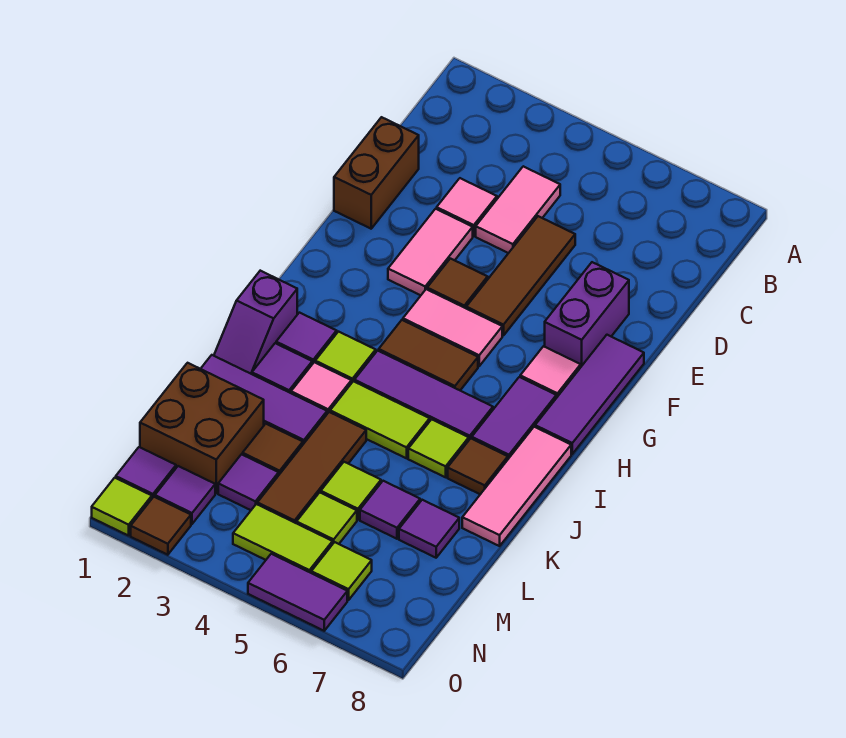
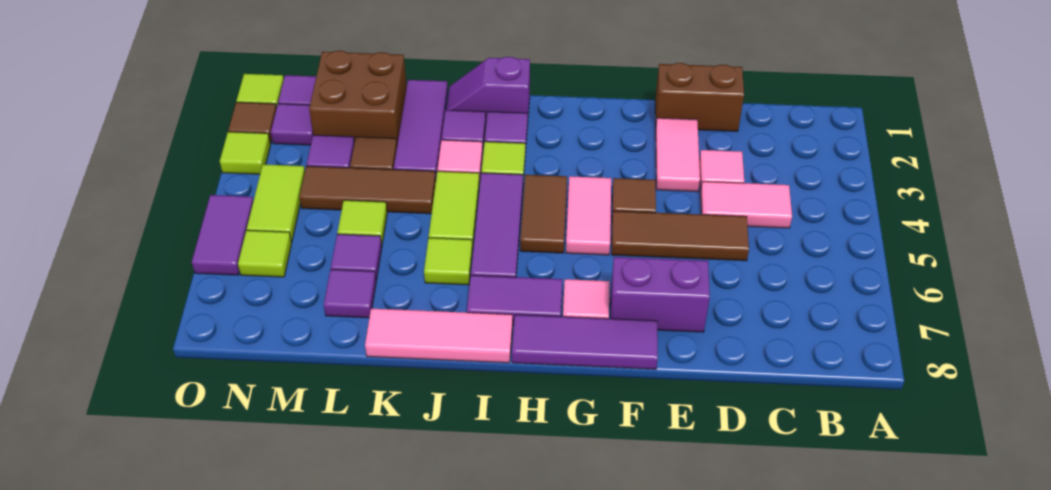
pink tile E3:F3 level 1 -> pink tile E2:E3 level 1
brown tile J7 level 1 -> none
lime tile M5 level 1 -> lime tile O3 level 1

